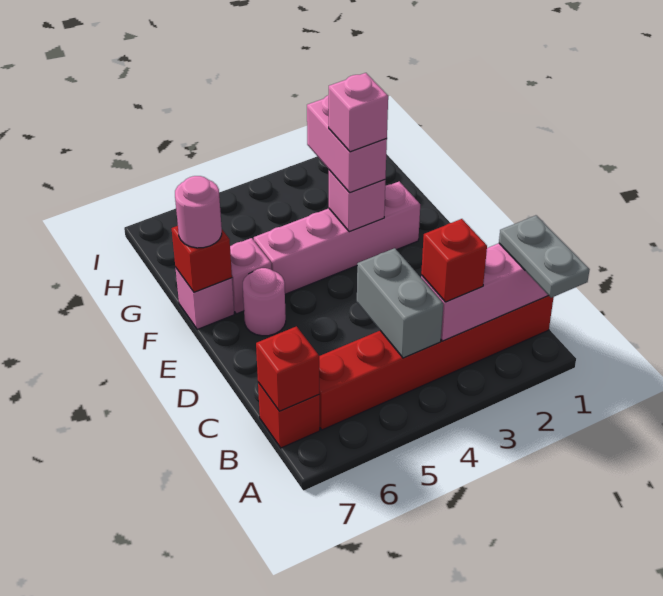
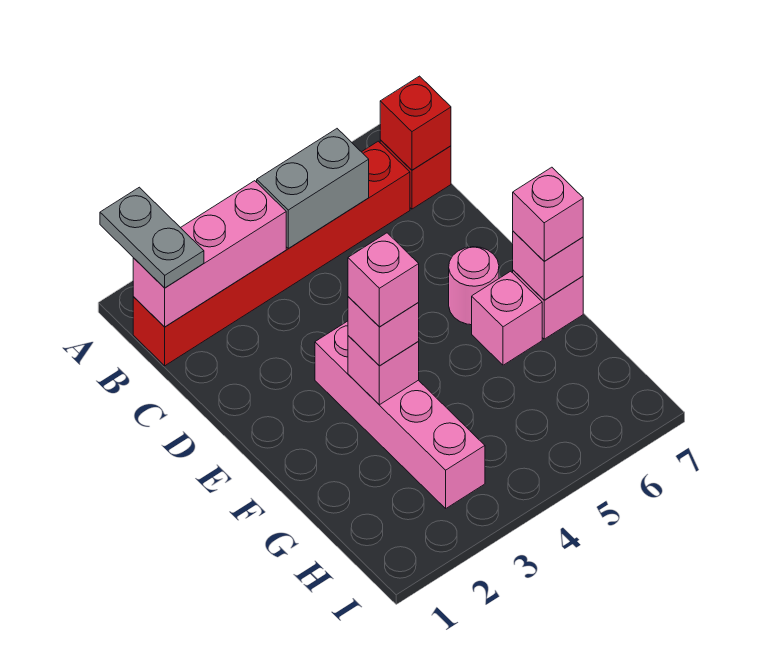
red brick B3 level 3 -> none
grey brick B4:C4 level 2 -> grey brick B4:B5 level 2
pink brick F2:F5 level 1 -> pink brick E3:H3 level 1
pink brick F3:G3 level 3 -> pink brick F3 level 3
red brick F7 level 2 -> pink brick F7 level 2
pink round brick F7 level 3 -> pink brick F7 level 3

